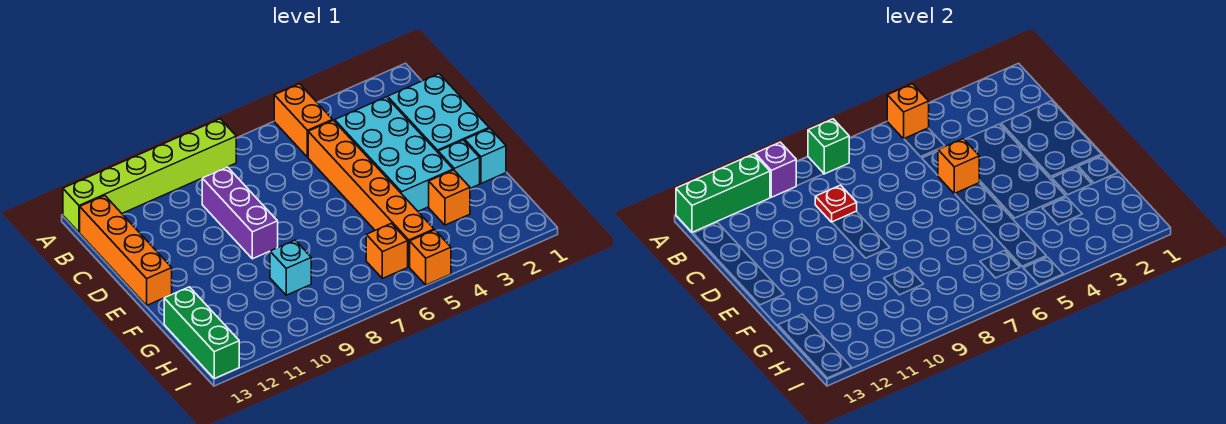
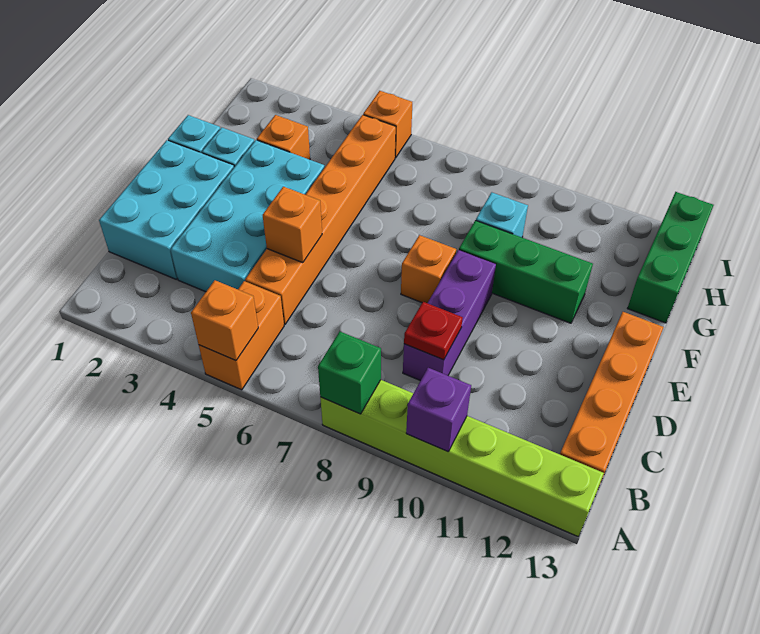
green brick A11:A13 level 2 -> green brick F9:F11 level 1
orange brick H6 level 1 -> orange brick E8 level 1

